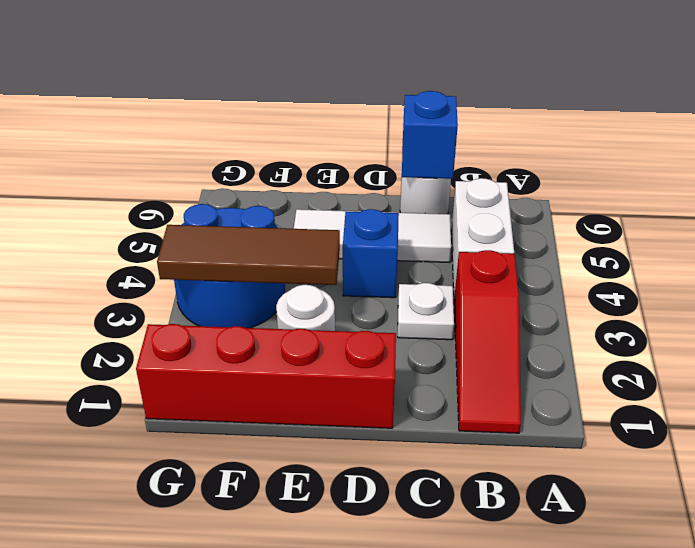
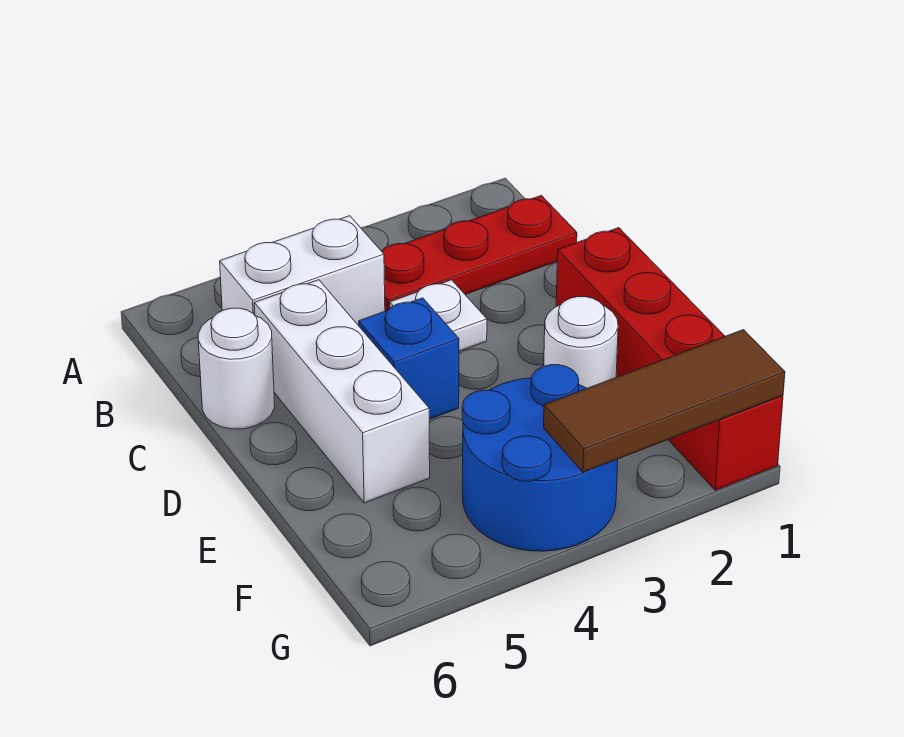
red slope B1:B3 level 1 top 3 -> red plate B1:B3 level 1
white tile C5:E5 level 1 -> white brick C5:E5 level 1
blue brick C6 level 2 -> none
brown tile E3:G3 level 2 -> brown tile G1:G3 level 2

